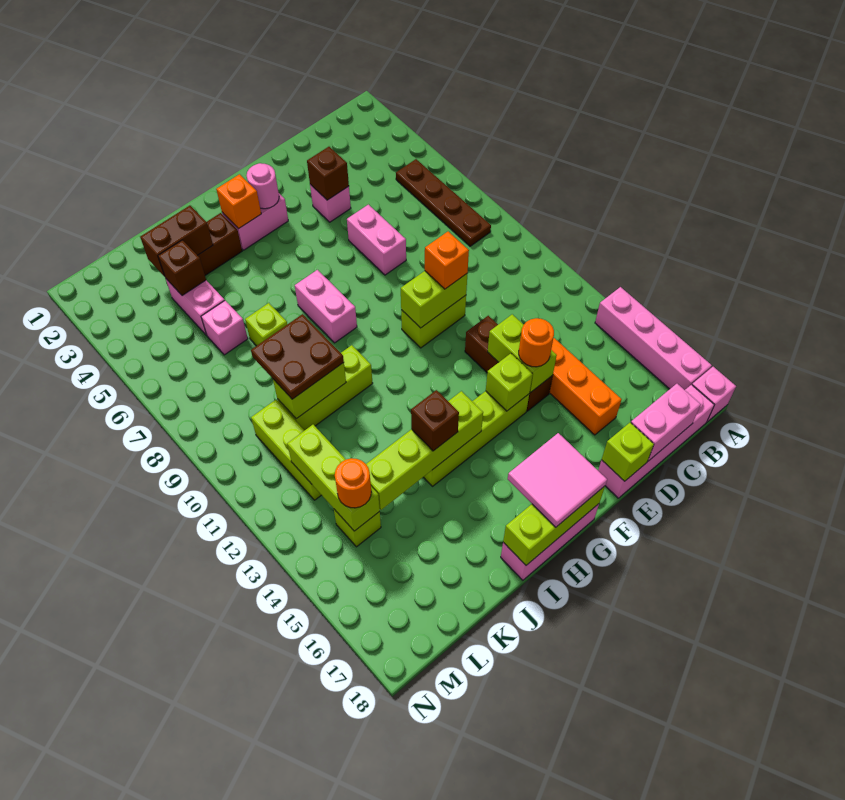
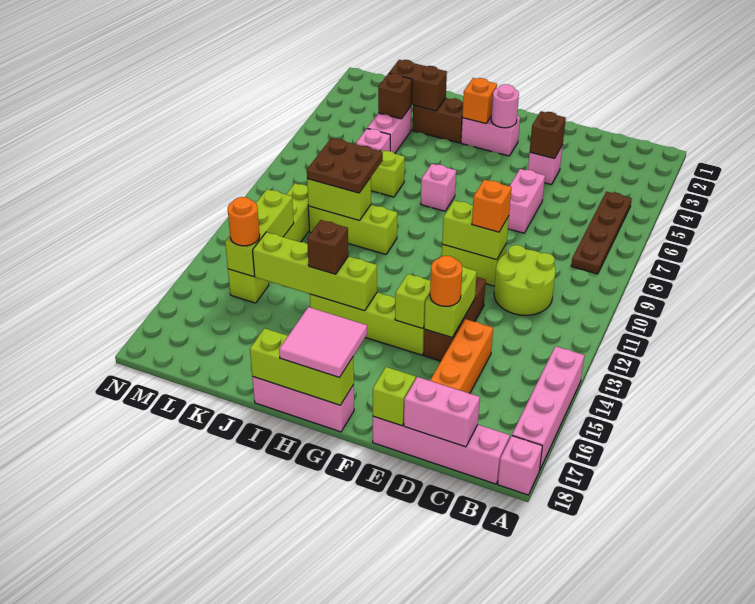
none -> lime round brick C10:D11 level 1
pink brick H7:H8 level 1 -> pink brick H7 level 1

